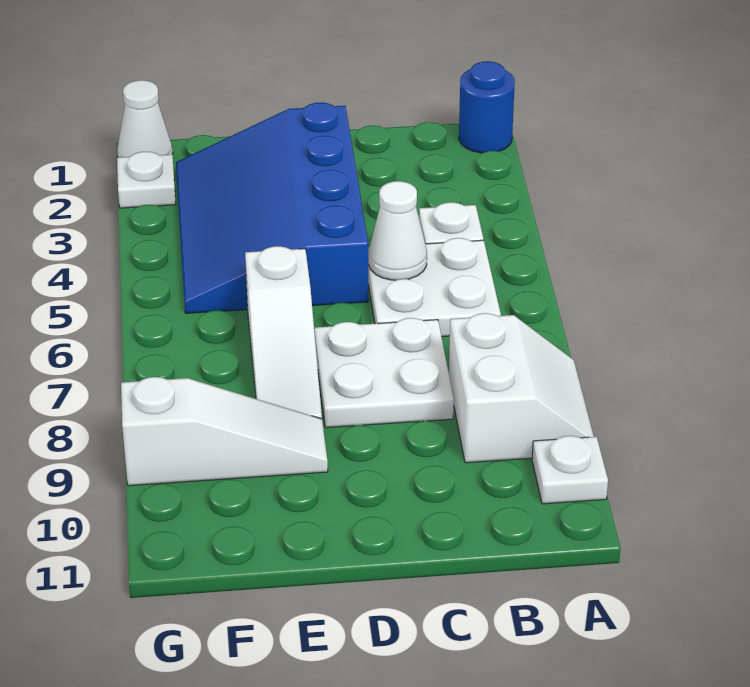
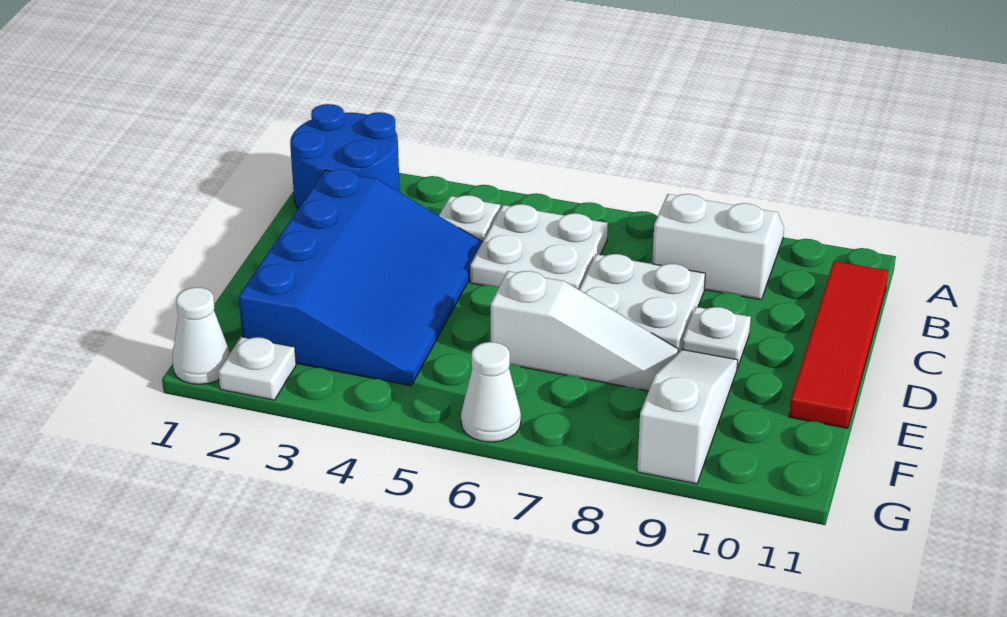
blue round brick A1 level 1 -> blue round brick A1:B2 level 1
white plate A10 level 1 -> white plate D9 level 1
none -> red tile B11:E11 level 1
white cone C5 level 2 -> white cone G6 level 1
blue slope D2:F5 level 1 top D -> blue slope C2:F4 level 1 top 2

